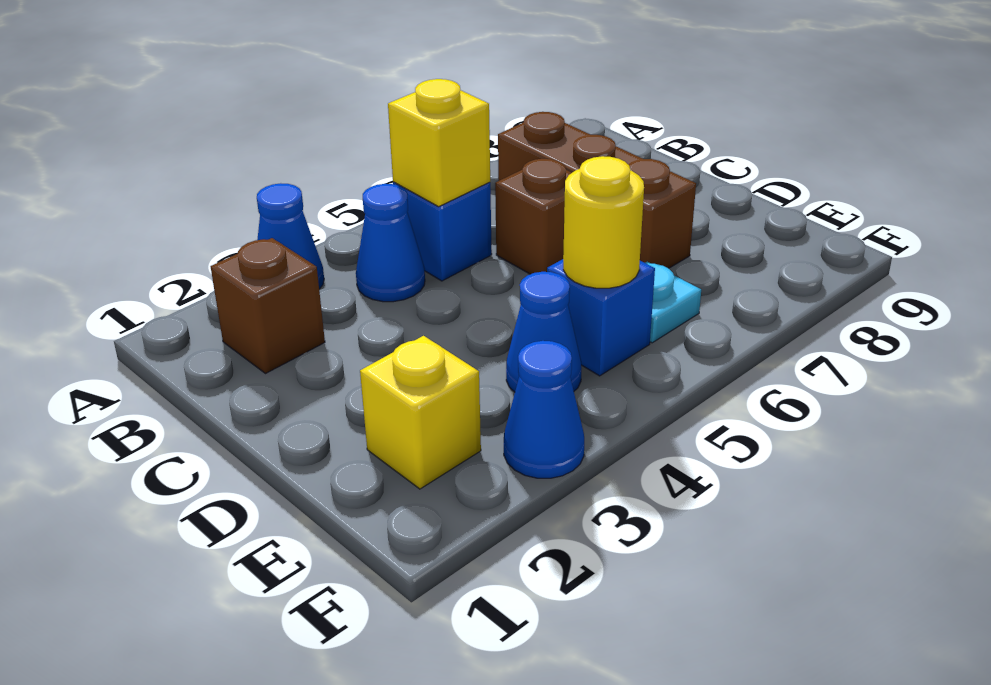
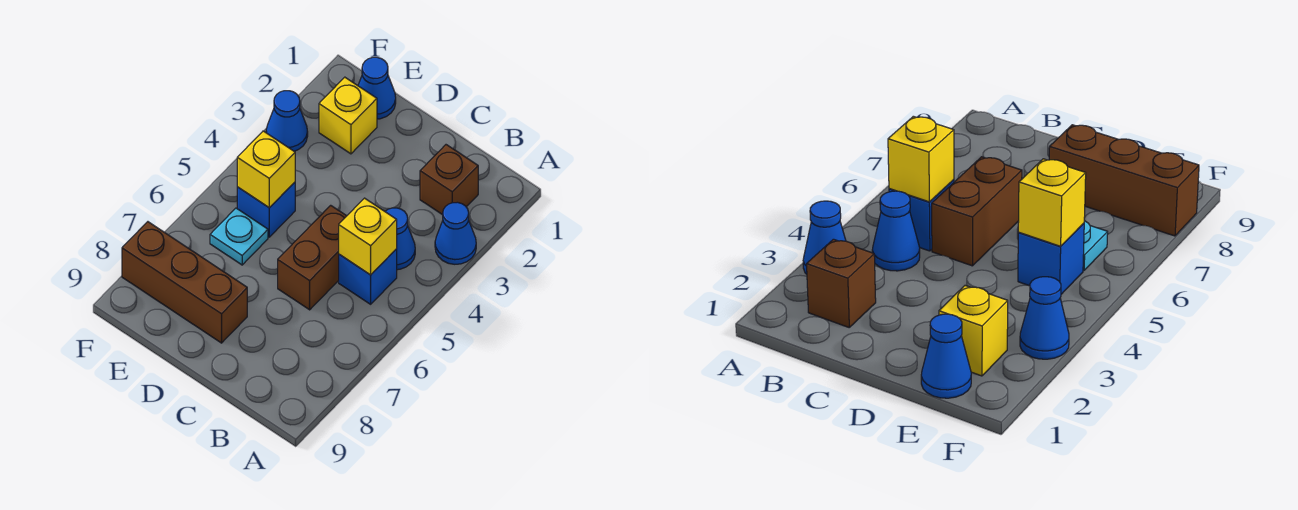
brown brick B7:D7 level 1 -> brown brick D8:F8 level 1
brown brick C6 level 1 -> brown brick C5:C6 level 1
blue cone E4 level 1 -> blue cone E1 level 1
yellow round brick E5 level 2 -> yellow brick E5 level 2

